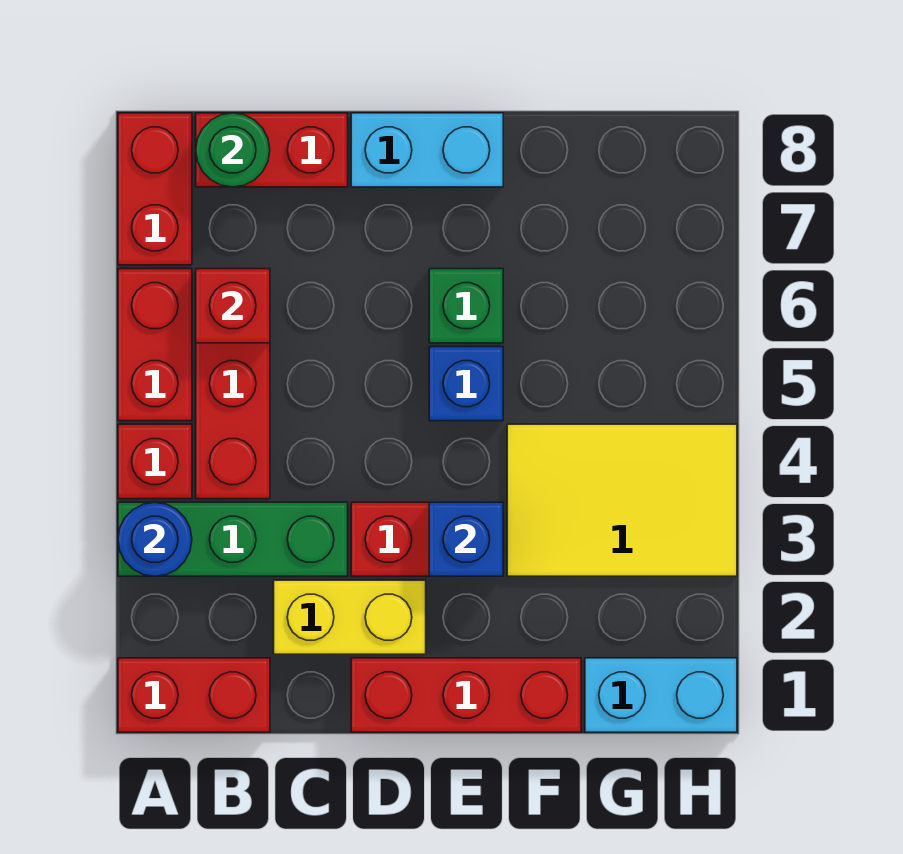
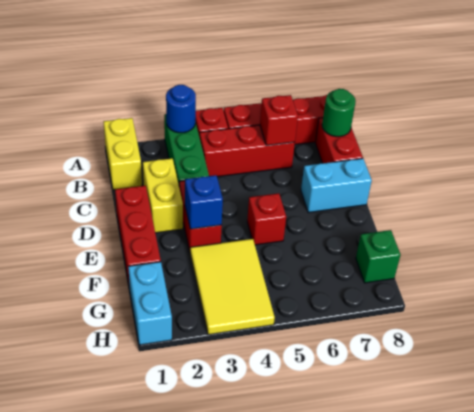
red brick A1:B1 level 1 -> yellow brick A1:B1 level 1
cyan brick D8:E8 level 1 -> cyan brick D7:D8 level 1
blue brick E5 level 1 -> red brick E5 level 1
green brick E6 level 1 -> green brick G8 level 1

